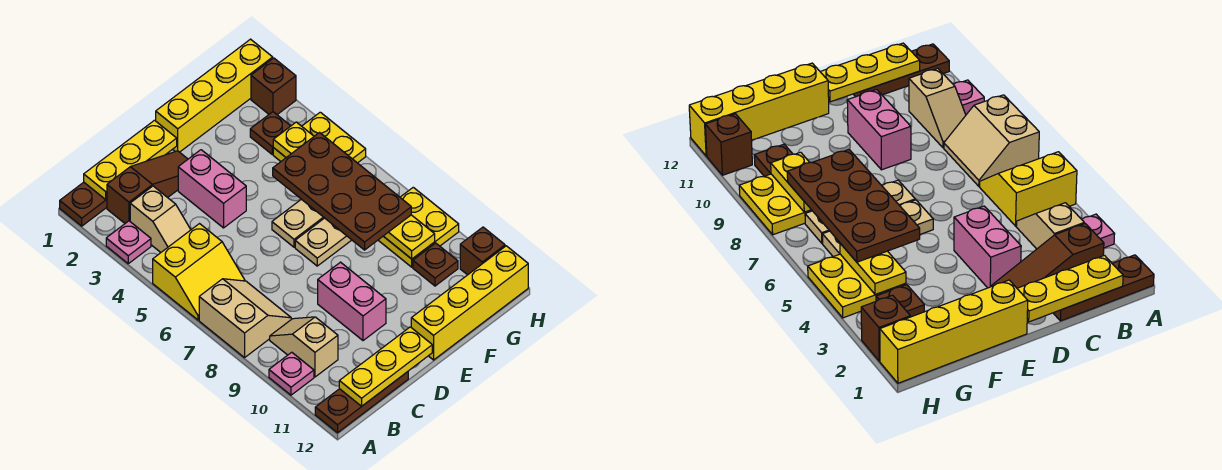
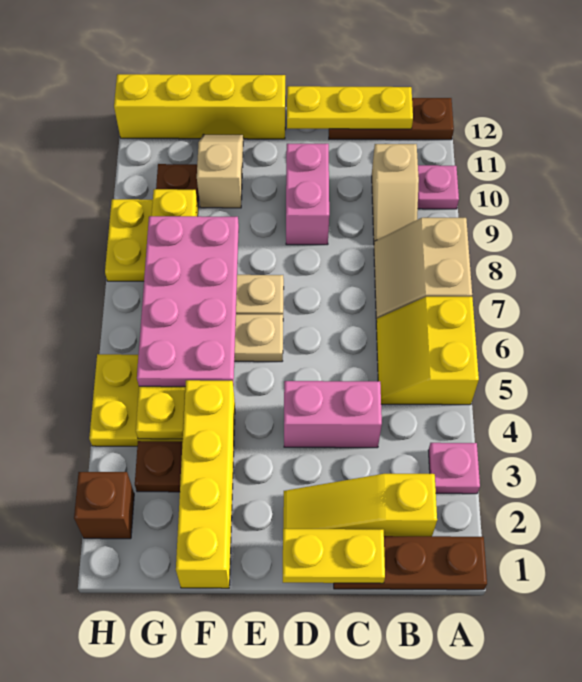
yellow slope A5:B6 level 1 top 5 -> yellow slope A5:B6 level 1 top A
yellow plate B1:D1 level 2 -> yellow plate C1:D1 level 2
brown slope B2:D2 level 1 top B -> yellow slope B2:D2 level 1 top B
tan slope B3:B4 level 1 top 3 -> tan slope F10:F11 level 1 top 10
pink brick D3:D4 level 1 -> pink brick C4:D4 level 1
yellow brick E1:H1 level 1 -> yellow brick F1:F4 level 1
brown plate F5:G8 level 3 -> pink plate F5:G8 level 3
brown brick H11 level 1 -> none

